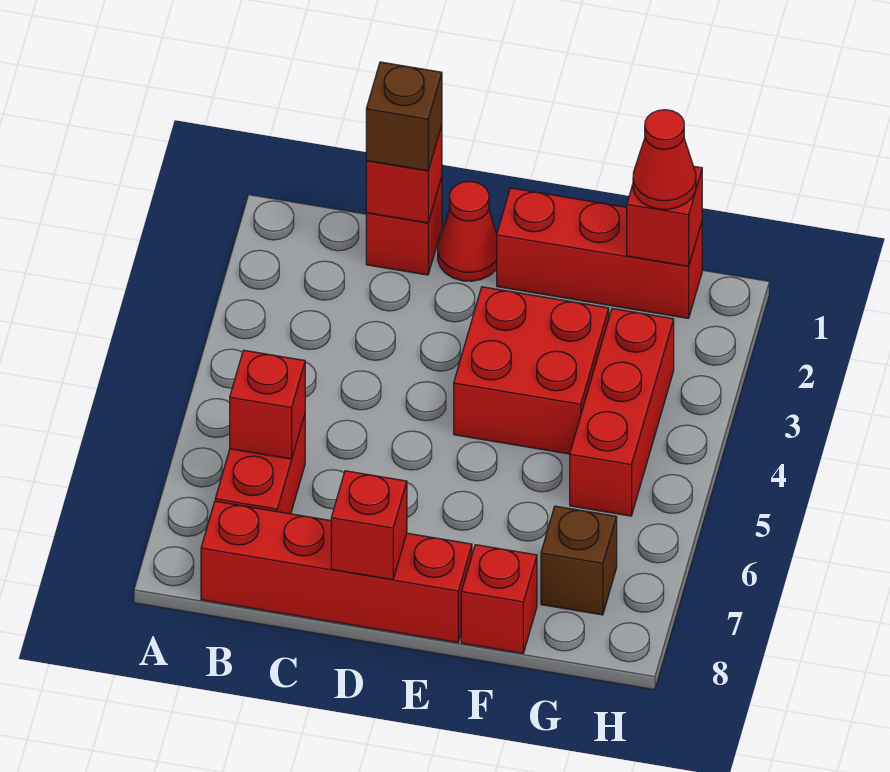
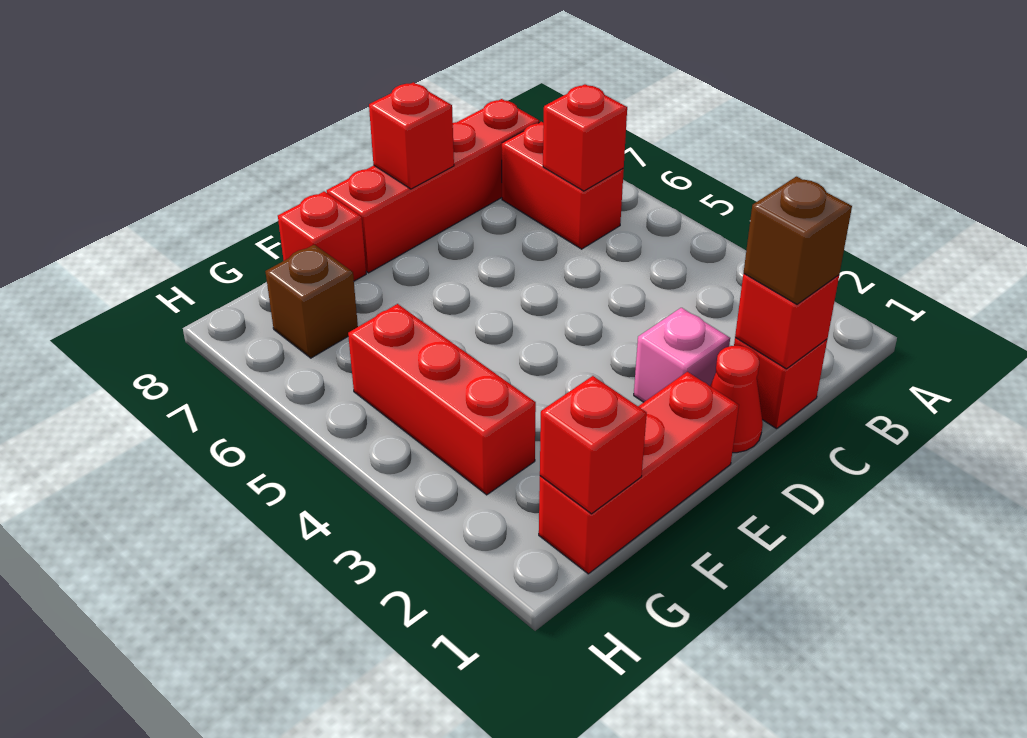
none -> pink brick D2 level 1
red brick E3:F4 level 1 -> none
red cone G1 level 3 -> none

